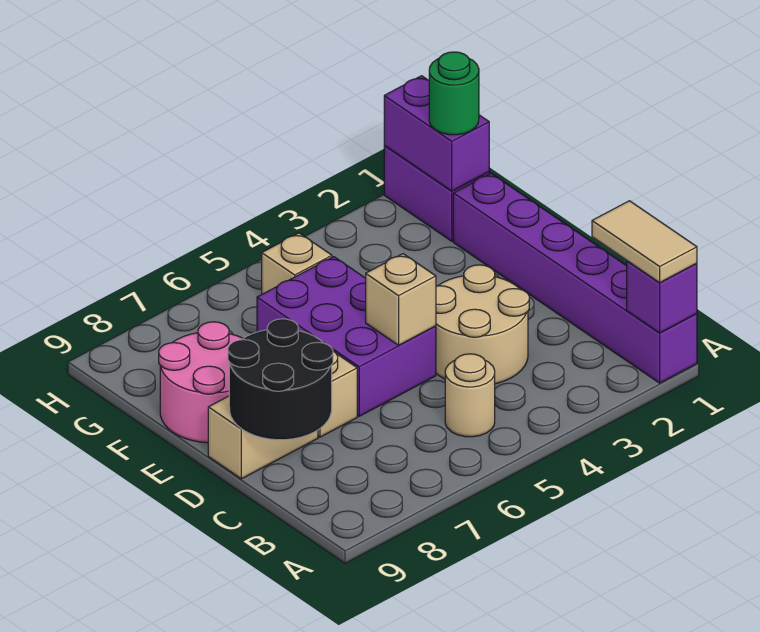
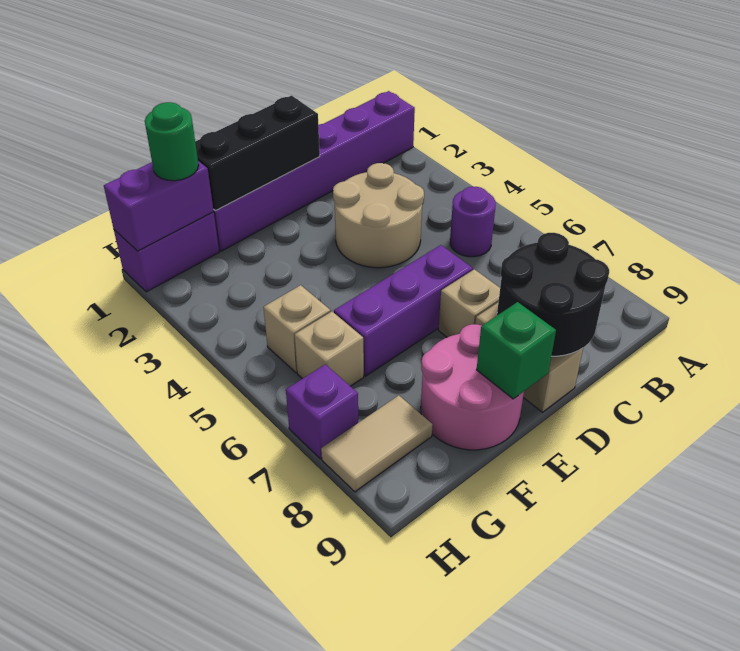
purple brick A1 level 2 -> purple brick H7 level 1
tan tile A1:B1 level 3 -> tan tile G8:H8 level 1
tan round brick B5 level 1 -> purple round brick B5 level 1
none -> black brick D1:F1 level 2
purple brick D5:F6 level 1 -> purple brick D6:F6 level 1
tan brick D5 level 2 -> tan brick G6 level 1
none -> green brick E9 level 2

